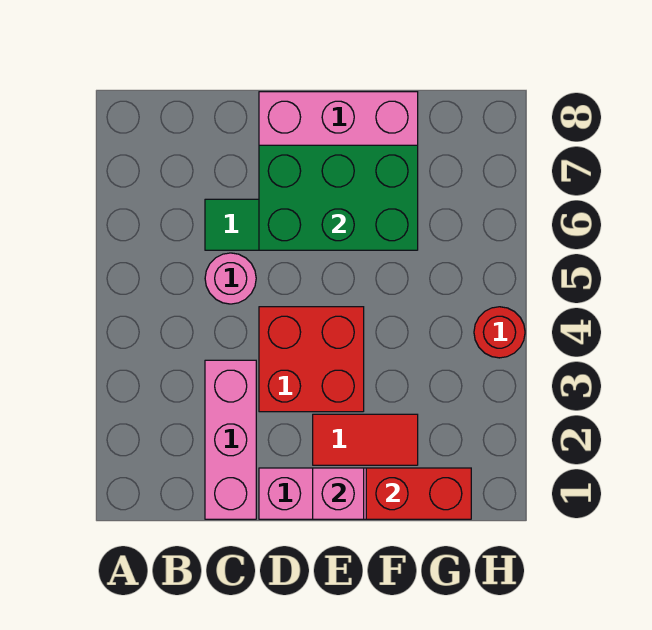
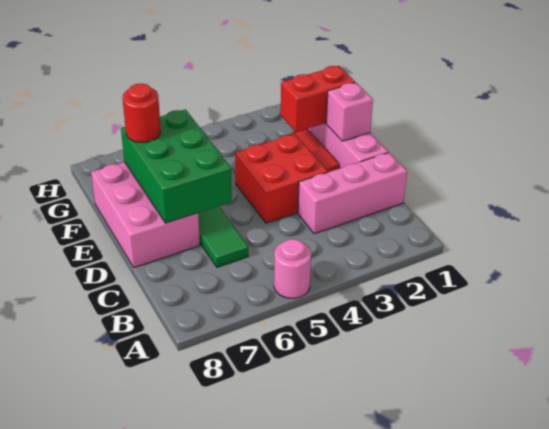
pink round brick C5 level 1 -> pink round brick A5 level 1
red brick F1:G1 level 2 -> red brick F1:F2 level 2
red round brick H4 level 1 -> red round brick F7 level 3

